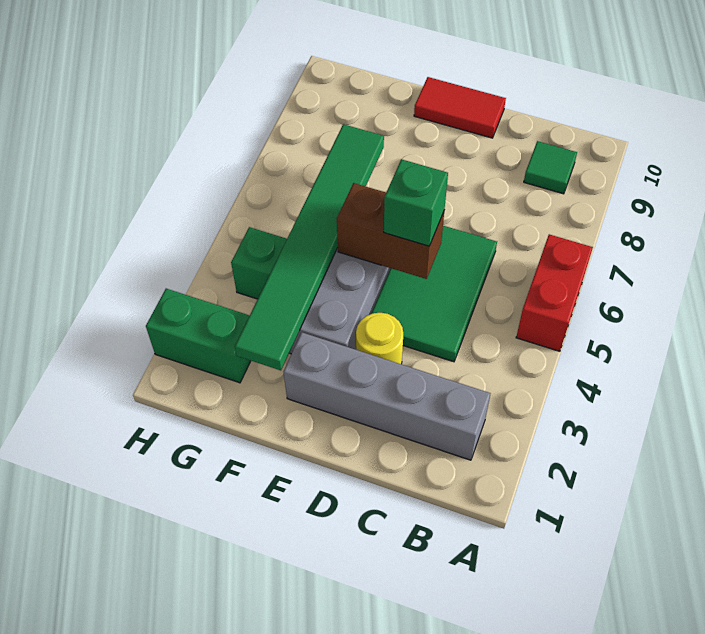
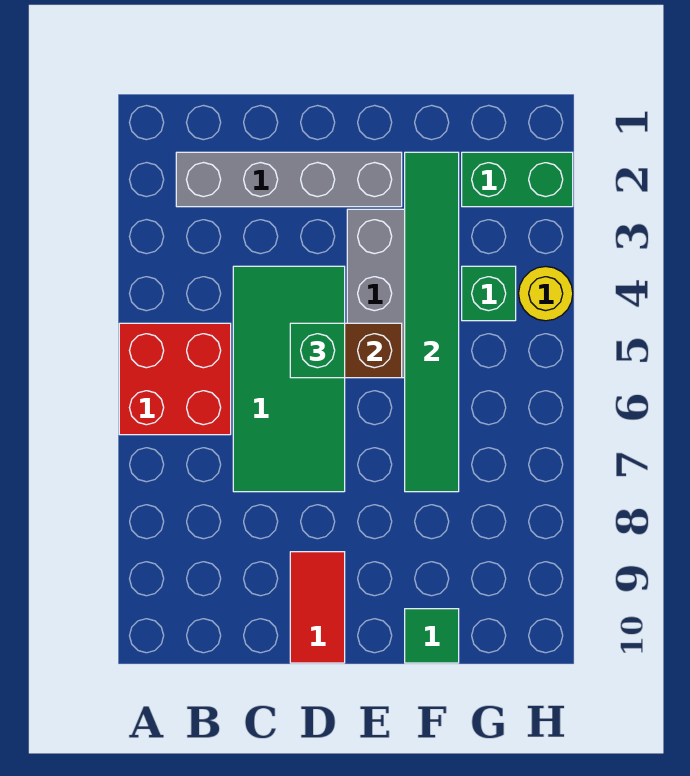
red brick A5:A6 level 1 -> red brick A5:B6 level 1
green tile B9 level 1 -> green tile F10 level 1
green tile C4:D6 level 1 -> green tile C4:D7 level 1
yellow round brick D3 level 1 -> yellow round brick H4 level 1
red tile D10:E10 level 1 -> red tile D9:D10 level 1

